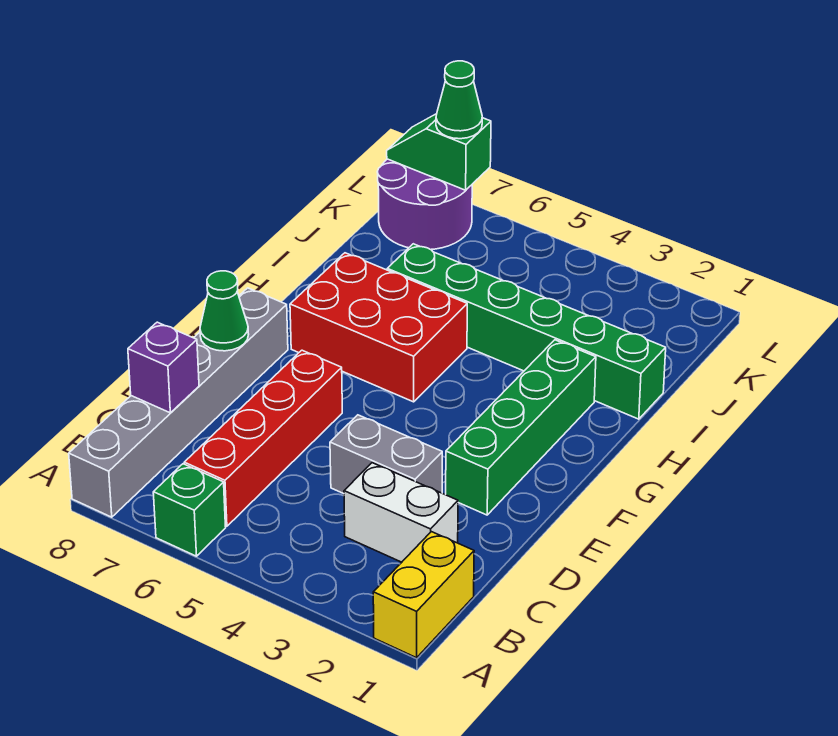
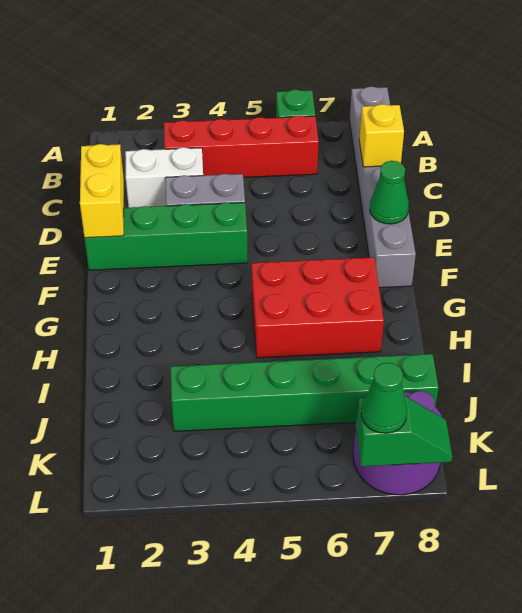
yellow brick A1:B1 level 1 -> yellow brick D1:E1 level 2
red brick B6:E6 level 1 -> red brick B3:B6 level 1
purple brick C8 level 2 -> yellow brick C8 level 2
green brick E2:H2 level 1 -> green brick E1:E4 level 1
green brick I1:I6 level 1 -> green brick J3:J8 level 1

